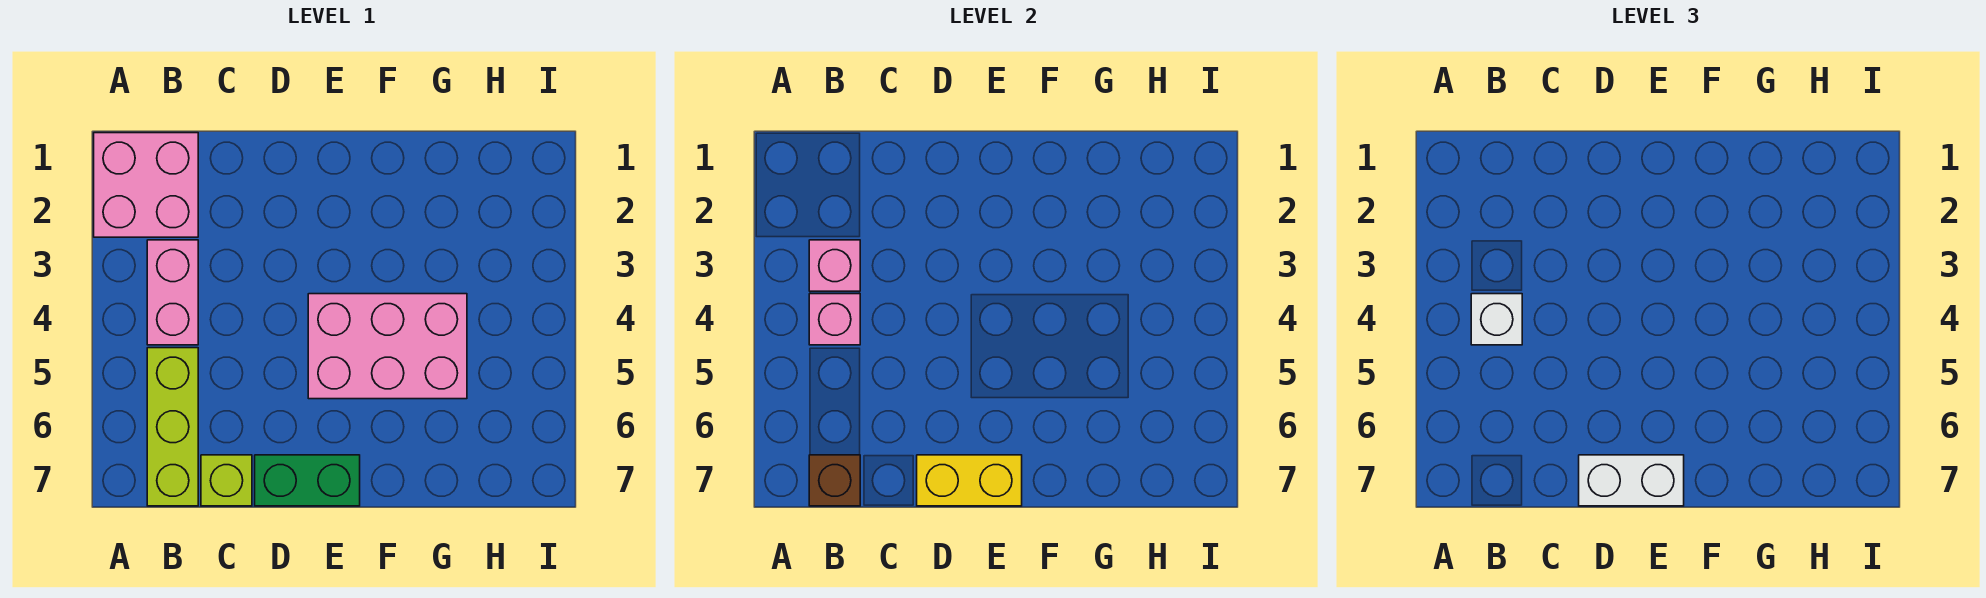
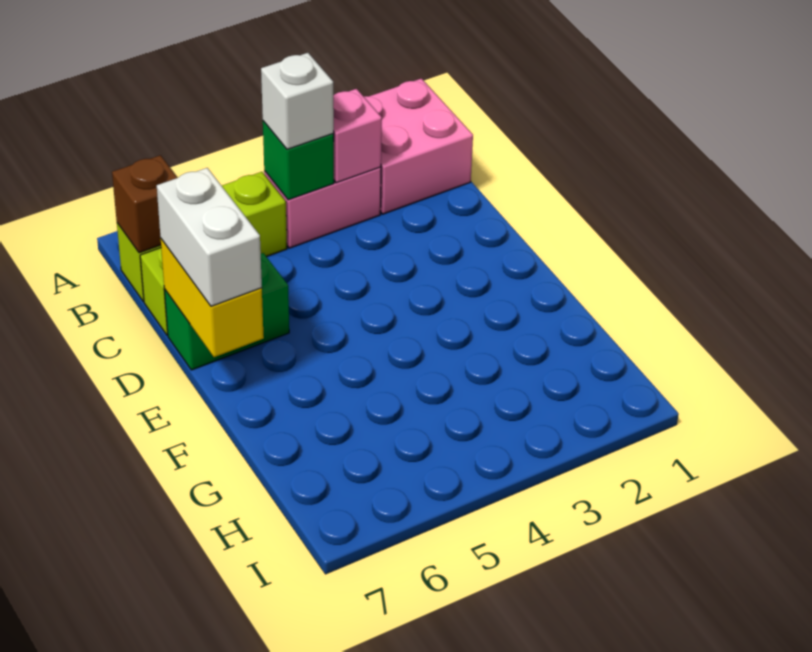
pink brick B4 level 2 -> green brick B4 level 2
green brick D7:E7 level 1 -> green brick D6:D7 level 1
pink brick E4:G5 level 1 -> none

